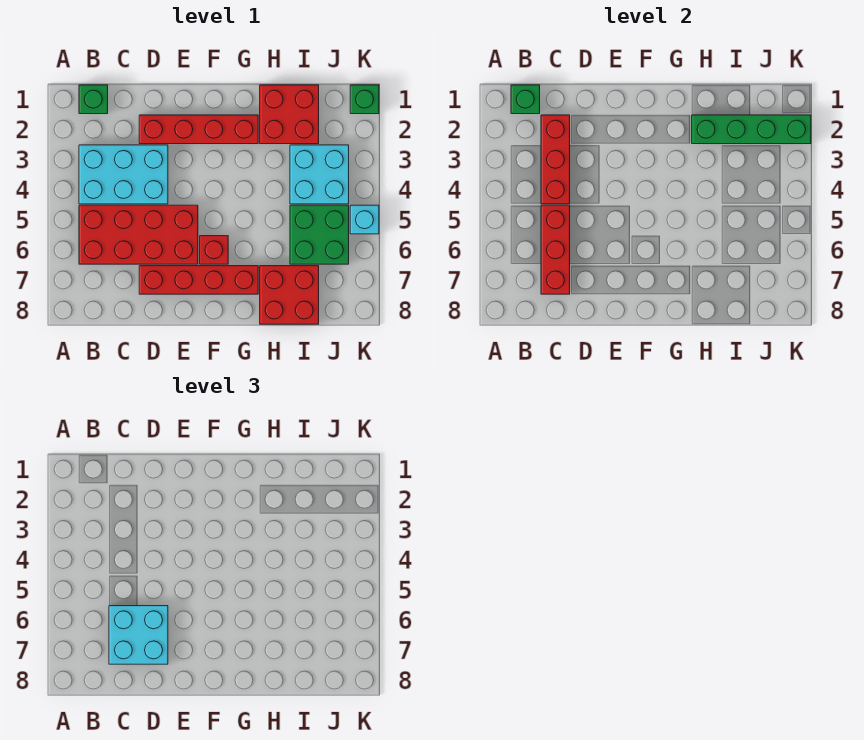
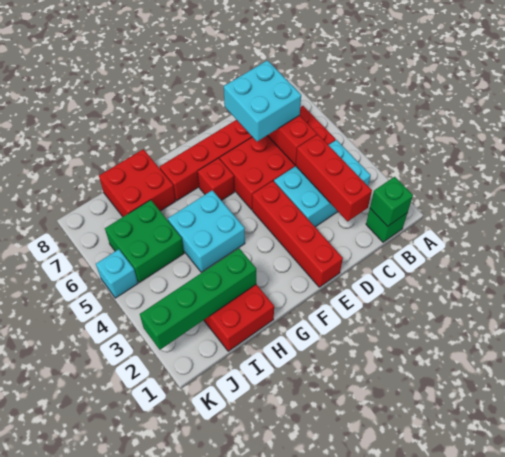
red brick D2:G2 level 1 -> red brick E1:E4 level 1
cyan brick I3:J4 level 1 -> cyan brick G4:H5 level 1
green brick K1 level 1 -> none

